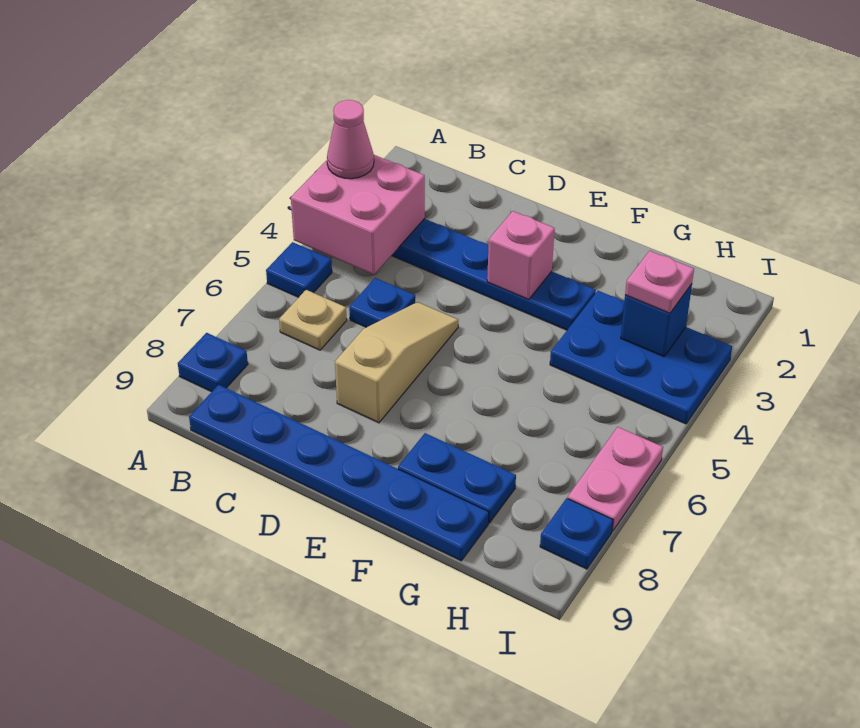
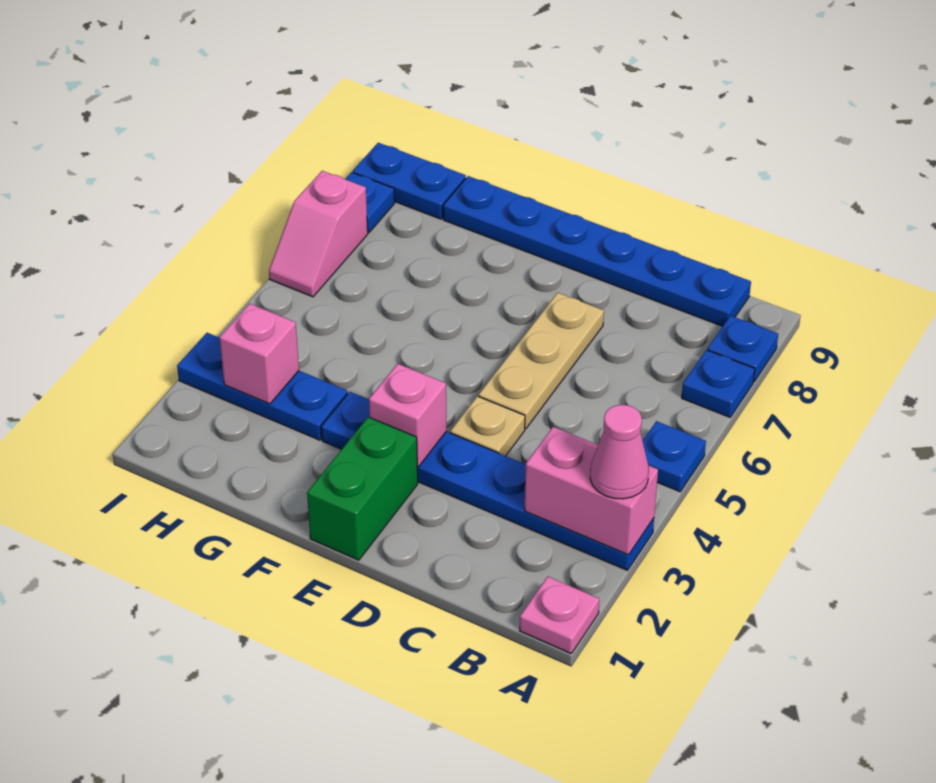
pink brick A3:B4 level 2 -> pink brick A3:B3 level 2
tan plate B6 level 1 -> tan plate D4 level 1
blue plate C5 level 1 -> blue plate A7 level 1
tan slope D5:D7 level 1 top 7 -> tan plate D5:D7 level 1
none -> green brick E1:E2 level 1
blue plate F8:G8 level 1 -> blue plate H9:I9 level 1
blue plate G3:I4 level 1 -> blue plate G3:I3 level 1
blue brick H3 level 2 -> pink brick H3 level 2
pink plate H3 level 3 -> pink plate A1 level 1
pink plate I6:I7 level 1 -> pink slope I6:I7 level 1 top 7

